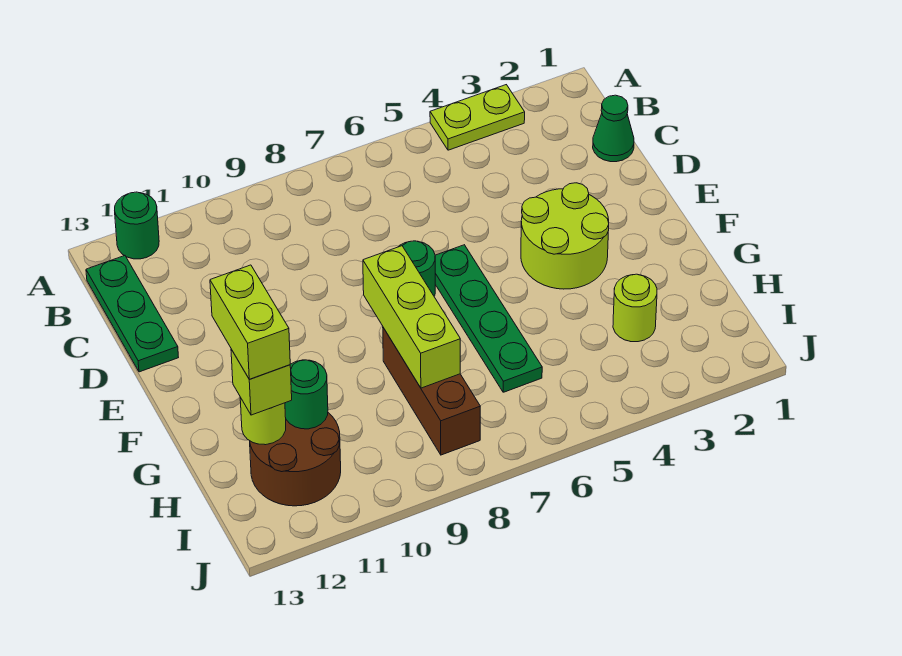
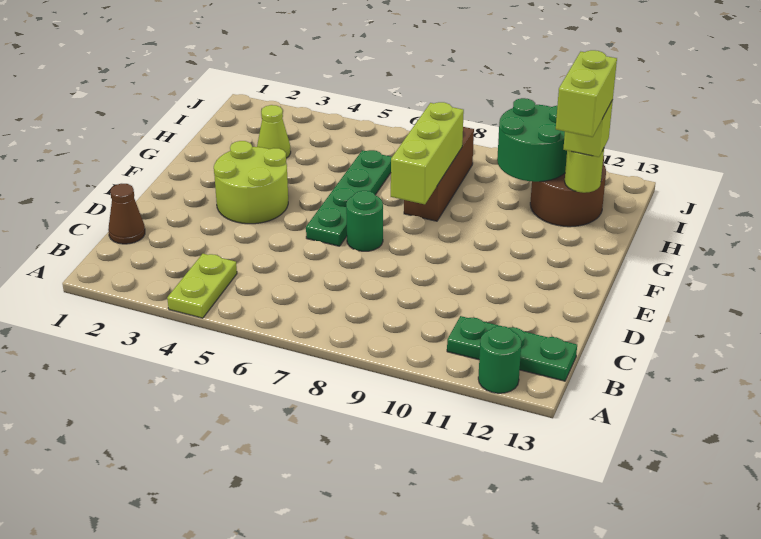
lime plate A3:A4 level 1 -> lime plate A4:B4 level 1
green plate B13:D13 level 1 -> green plate B11:B13 level 1
green cone C1 level 1 -> brown cone C1 level 1
lime round brick H3 level 1 -> lime cone H3 level 1
green round brick H11 level 2 -> green round brick H10:I11 level 2

